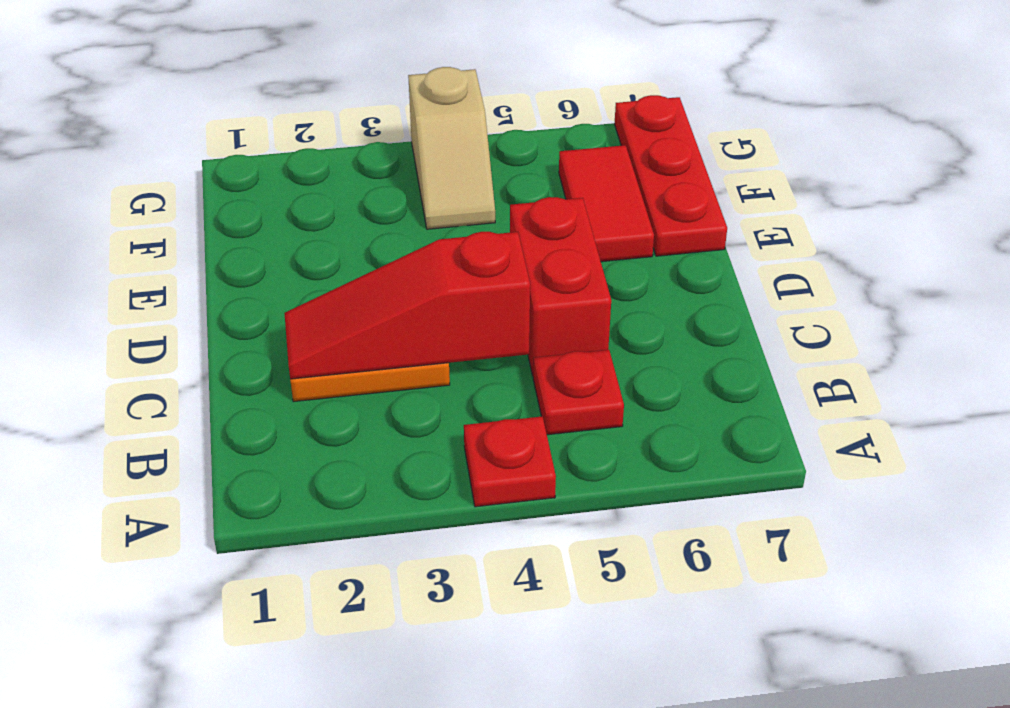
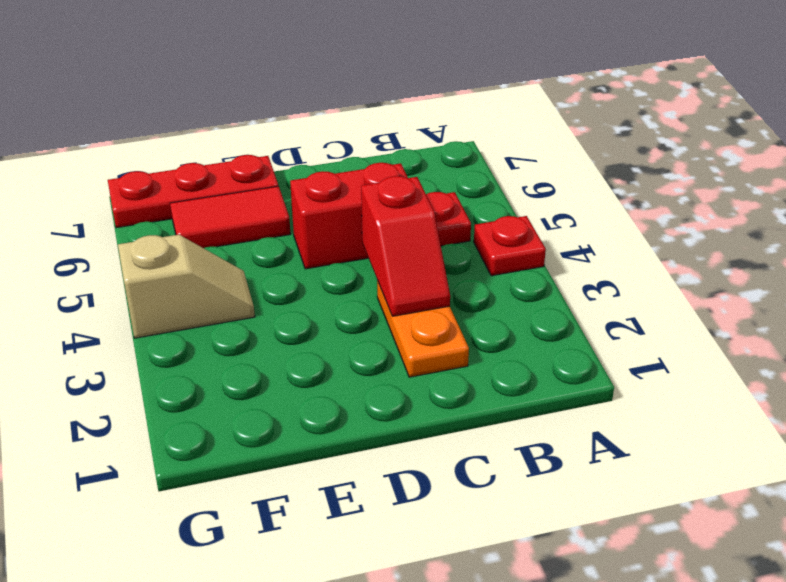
red slope C2:C4 level 2 top 4 -> red slope C3:C4 level 2 top 4

